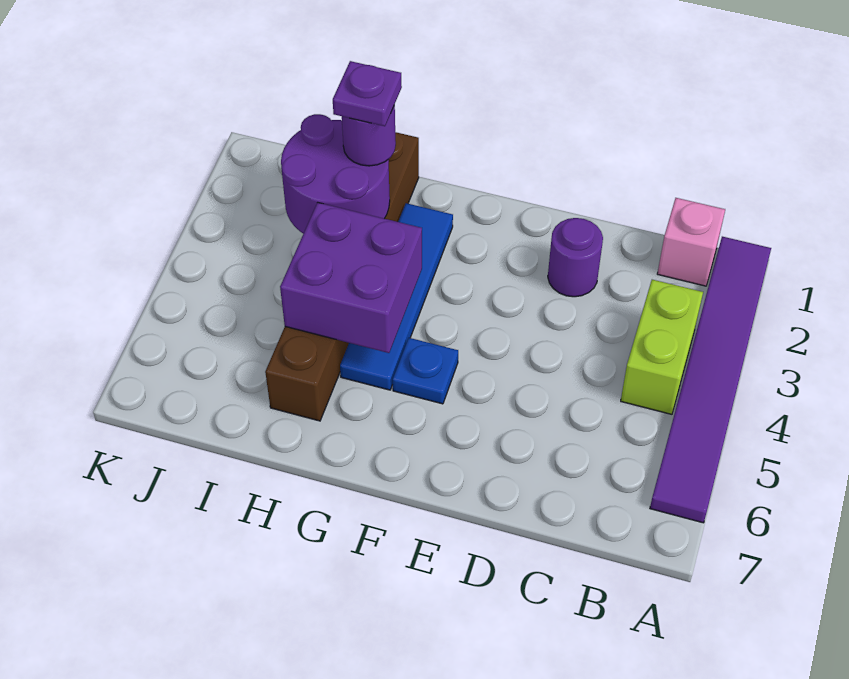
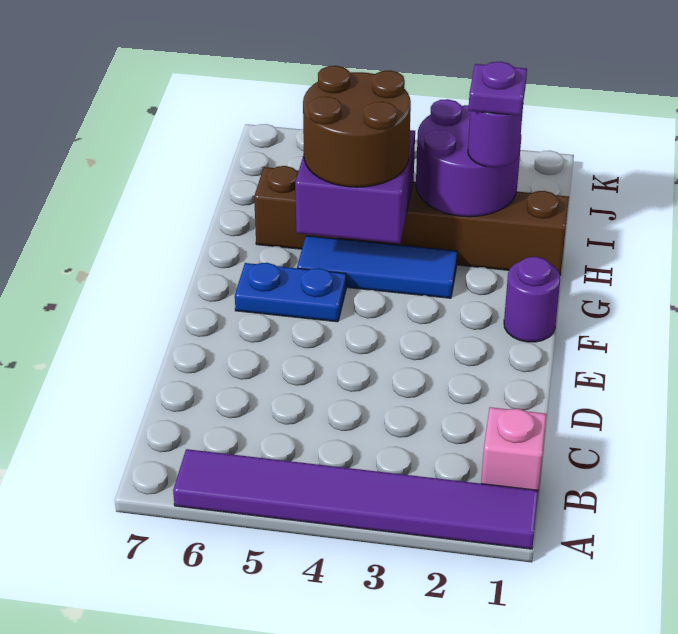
lime brick B3:B4 level 1 -> none
purple round brick D2 level 1 -> purple round brick F1 level 1
blue plate F5 level 1 -> blue plate F5:F6 level 1
blue tile G2:G5 level 1 -> blue tile G3:G5 level 1
none -> brown round brick G4:H5 level 3

